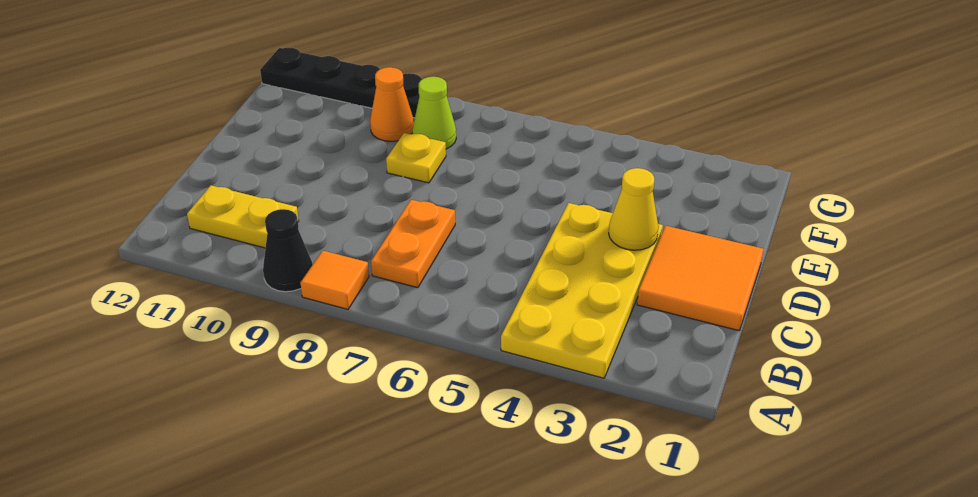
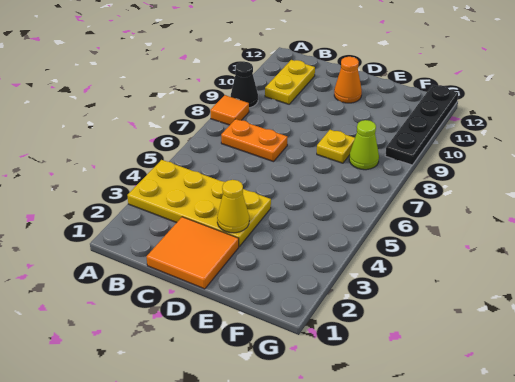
orange cone F9 level 1 -> orange cone D11 level 1

